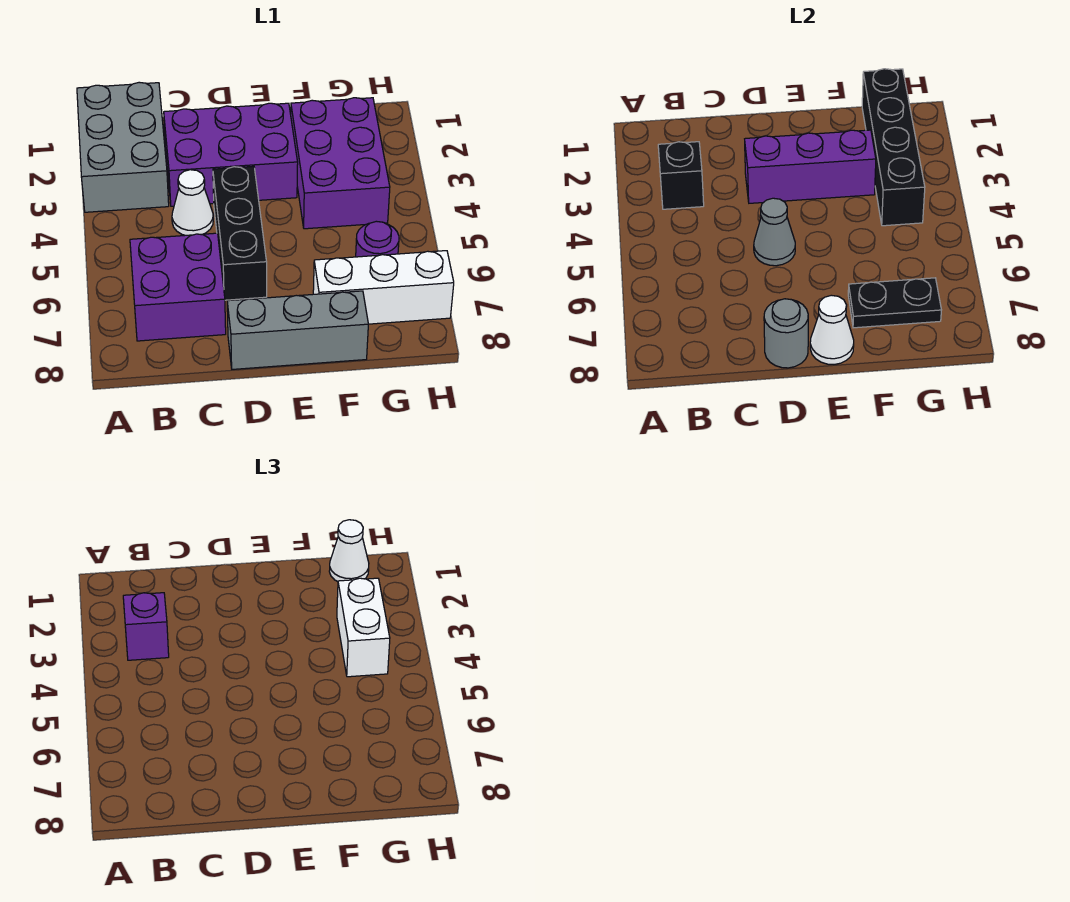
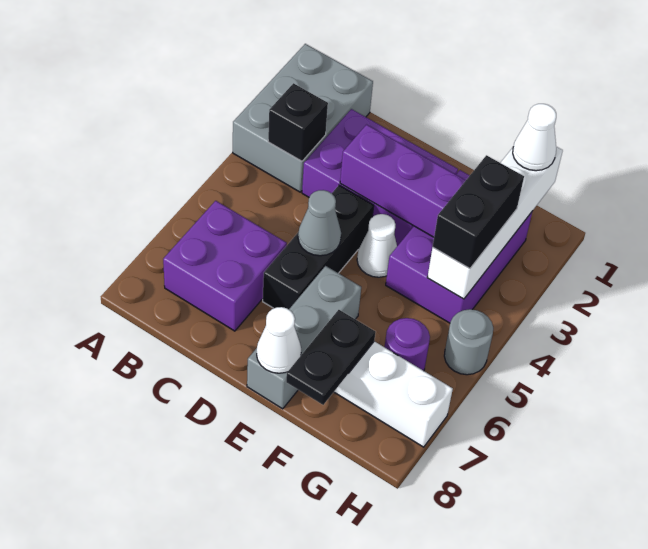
purple brick B3 level 3 -> none
white cone C4 level 1 -> white cone E4 level 1
grey brick D8:F8 level 1 -> grey brick E6:E8 level 1
grey round brick D8 level 2 -> grey round brick H5 level 1
black plate F7:G7 level 2 -> black plate F7:F8 level 2
black brick G1:G4 level 2 -> white brick G1:G4 level 2
white brick G3:G4 level 3 -> black brick G3:G4 level 3

